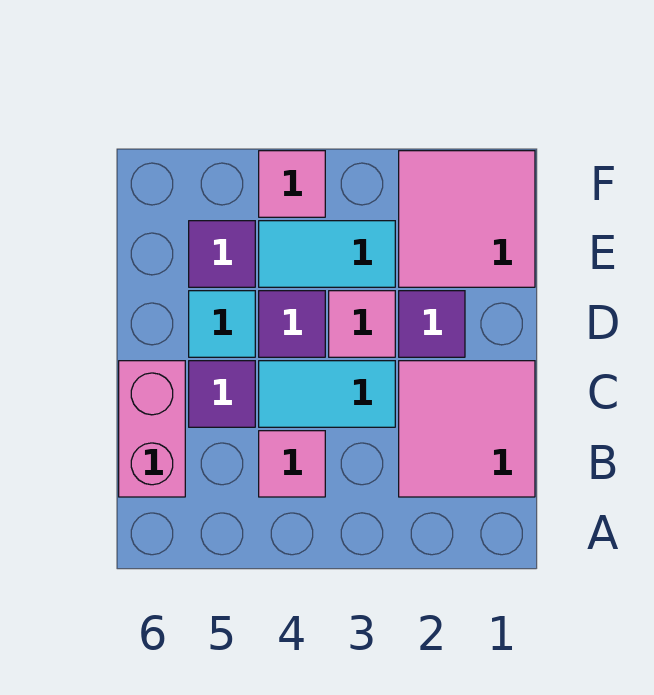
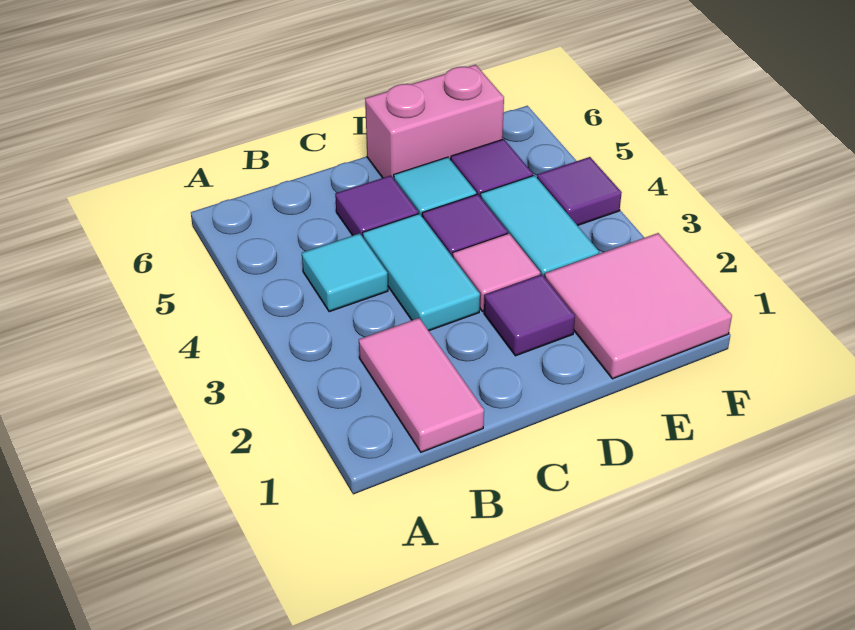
pink tile B1:C2 level 1 -> pink tile B1:B2 level 1
pink tile B4 level 1 -> cyan tile B4 level 1
pink brick B6:C6 level 1 -> pink brick D6:E6 level 1
pink tile F4 level 1 -> purple tile F4 level 1

